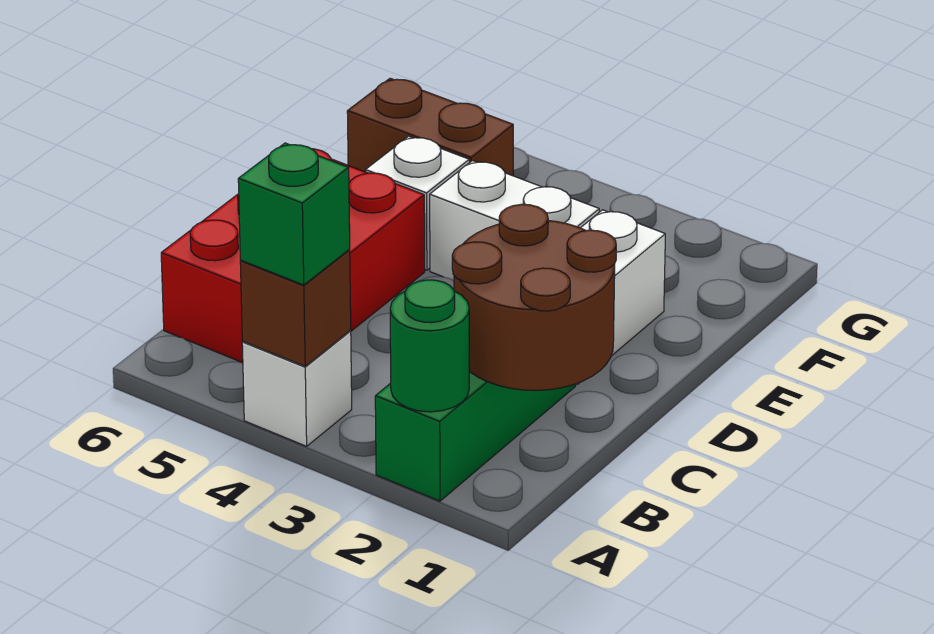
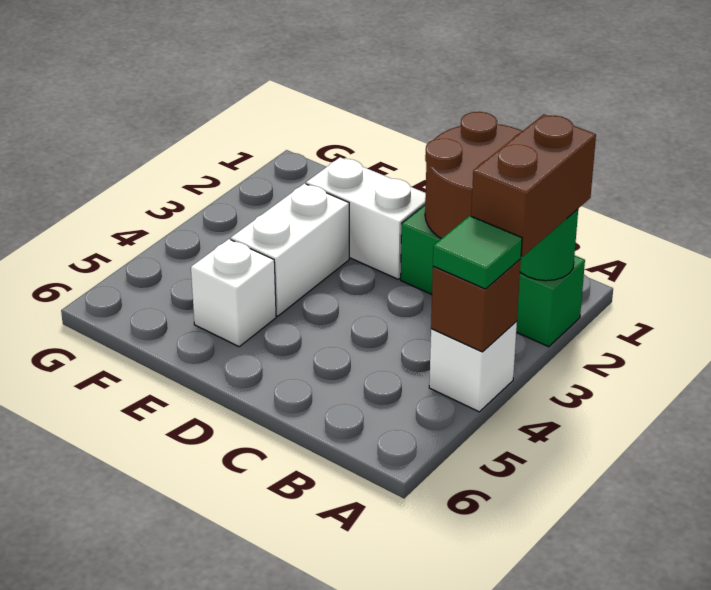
green brick A4 level 3 -> green tile A4 level 3
red brick B5:D6 level 1 -> none
brown brick F5:F6 level 1 -> brown brick A2:A3 level 3

